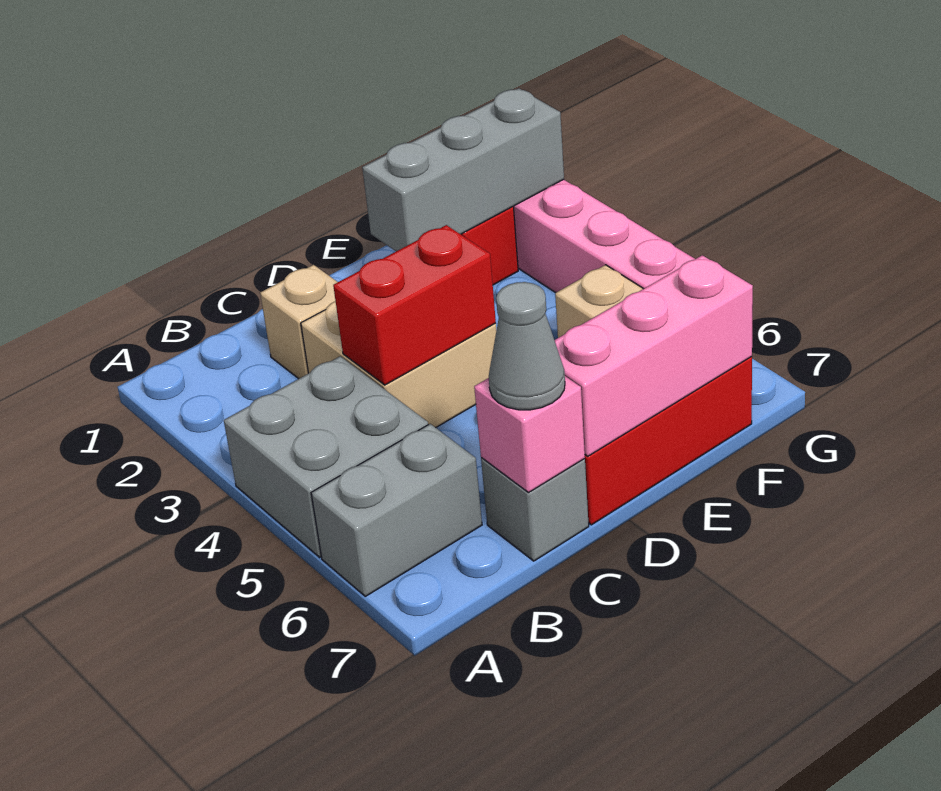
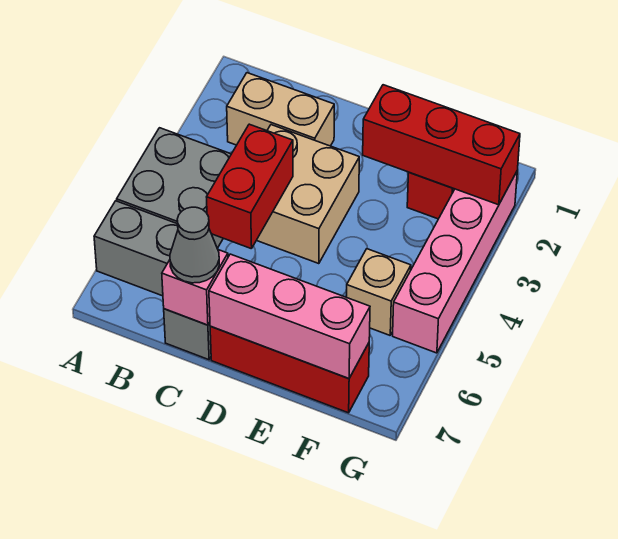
tan brick C2 level 1 -> tan brick B2:C2 level 1
red brick C4:D4 level 2 -> red brick C4:C5 level 2
grey brick E2:G2 level 2 -> red brick E2:G2 level 2

